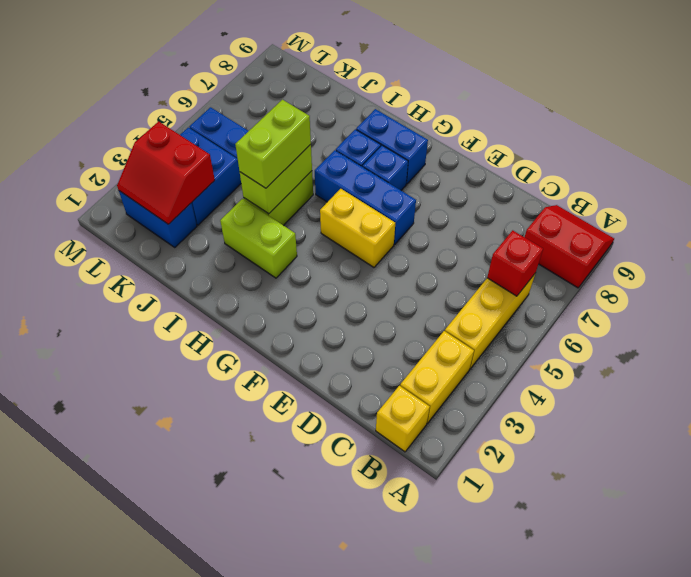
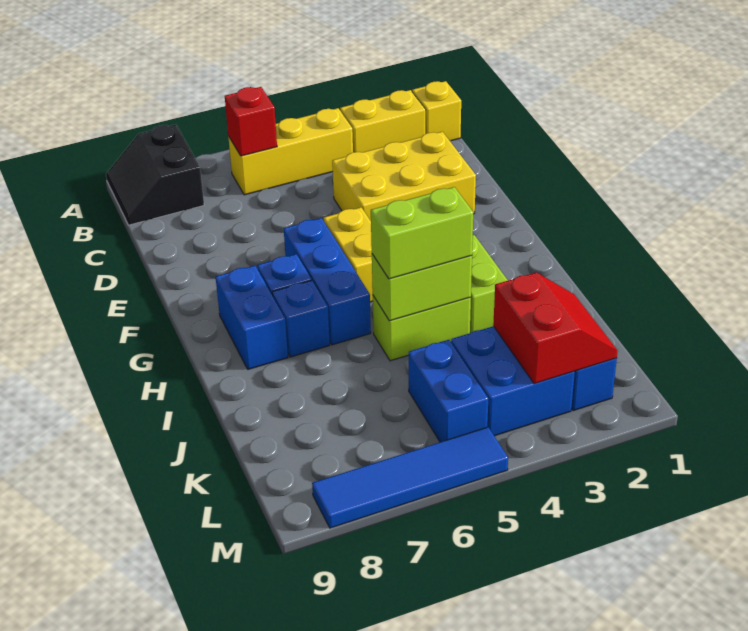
red slope A8:B9 level 1 top 8 -> black slope A8:B9 level 1 top 8
none -> yellow brick D2:E4 level 1
none -> blue tile M5:M8 level 1

